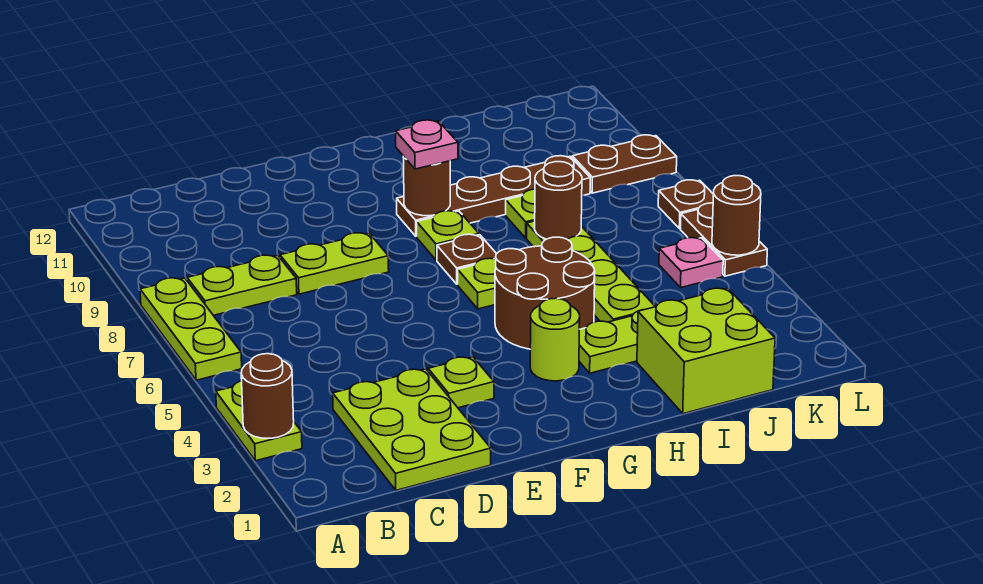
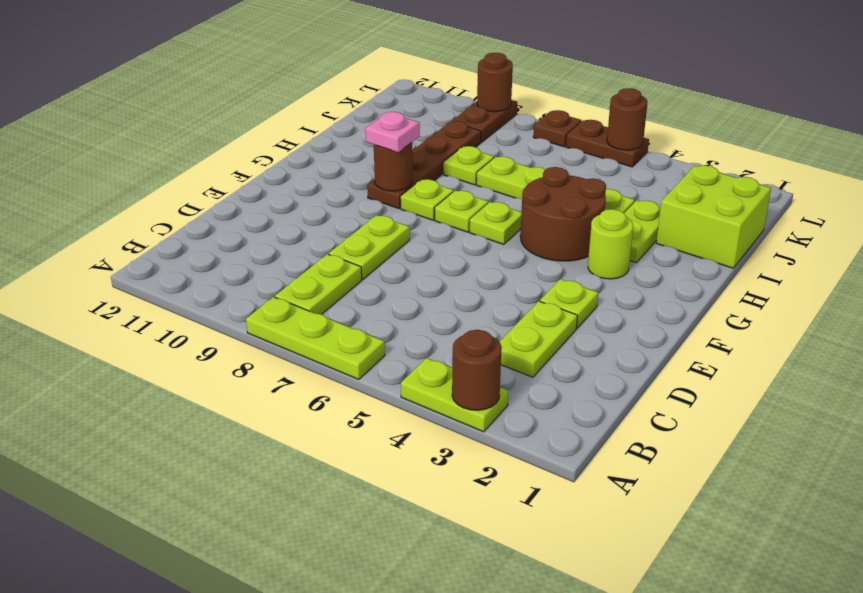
lime plate C1:D3 level 1 -> lime plate C3:D3 level 1
brown plate G7 level 1 -> lime plate G7 level 1
brown round brick I7 level 2 -> brown round brick L9 level 2
pink plate K5 level 1 -> none

